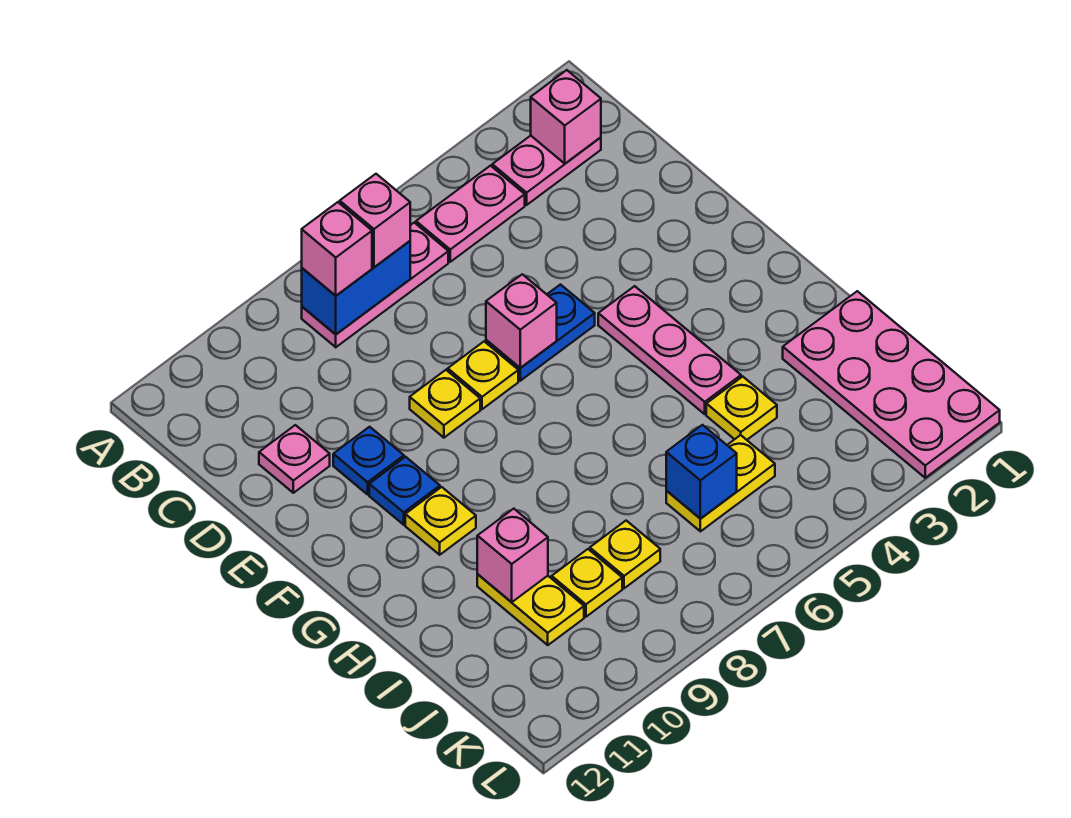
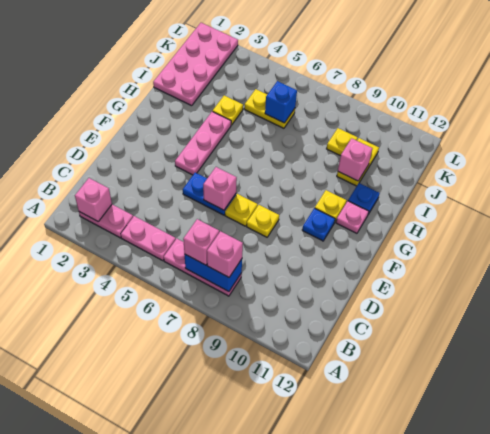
pink plate D11 level 1 -> pink plate G11 level 1
blue plate E10 level 1 -> blue plate H11 level 1
yellow plate J8 level 1 -> none

